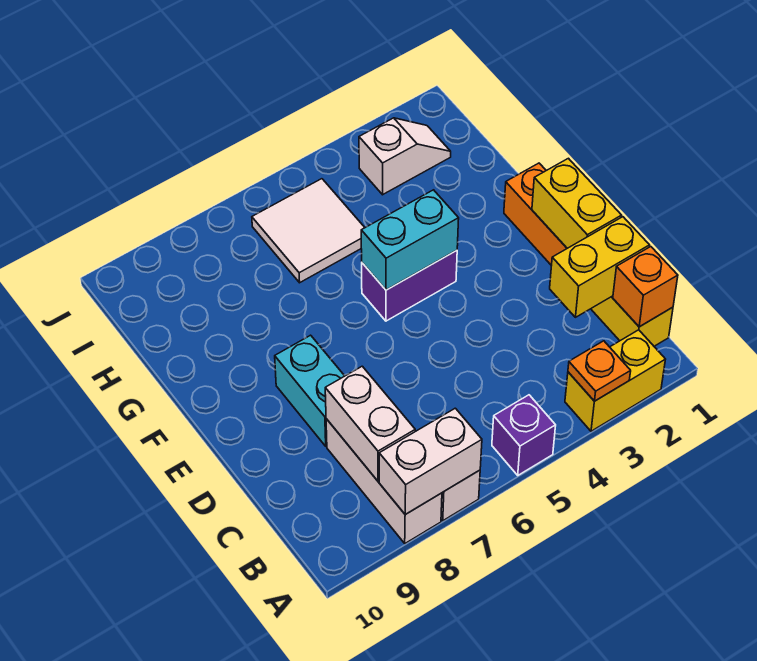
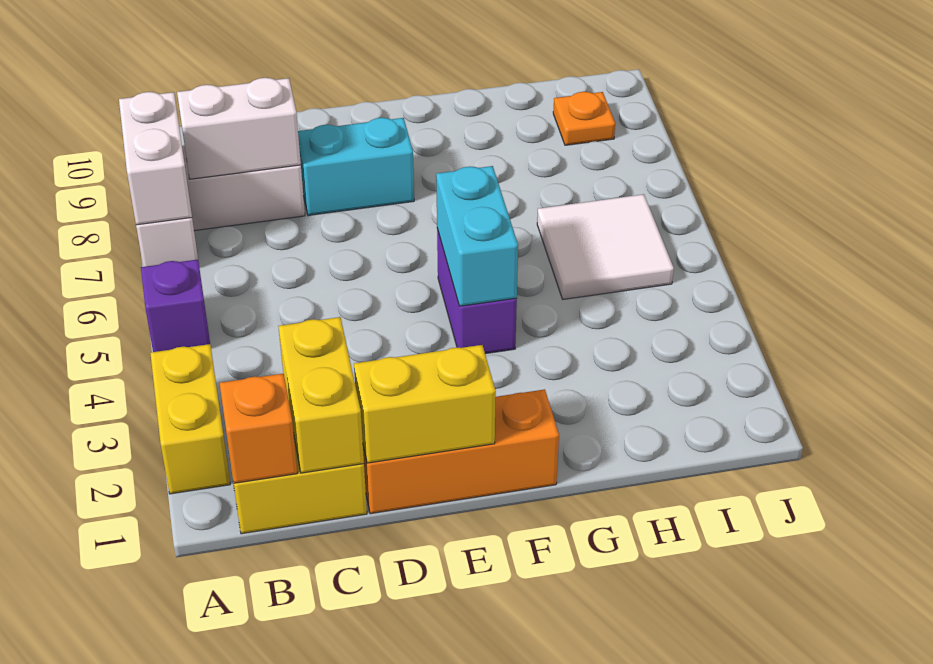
orange plate A3 level 2 -> orange plate I9 level 1
white slope I2:I3 level 1 top 3 -> none

